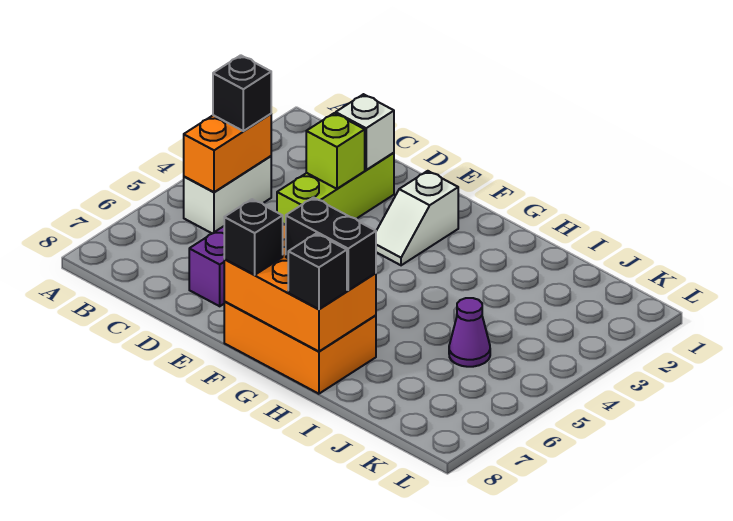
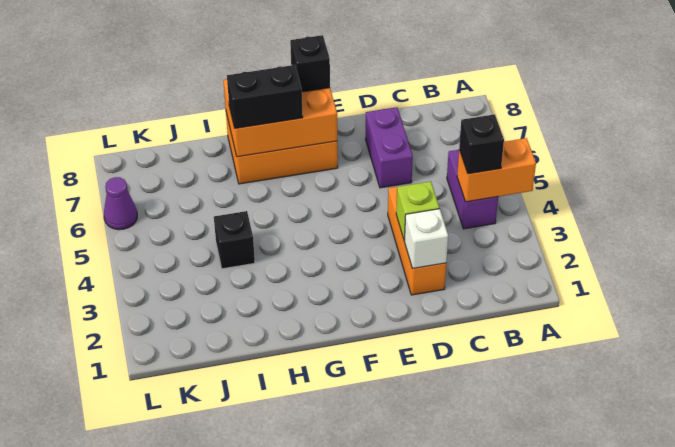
white brick B4:B5 level 1 -> purple brick B4:B5 level 1
orange brick B4:B5 level 2 -> orange brick A4:B4 level 2
lime brick D2:D4 level 1 -> orange brick D2:D4 level 1
white slope F2:F3 level 1 top 2 -> none
black brick H8 level 3 -> black brick I4 level 1
purple cone J5 level 1 -> purple cone L6 level 1

